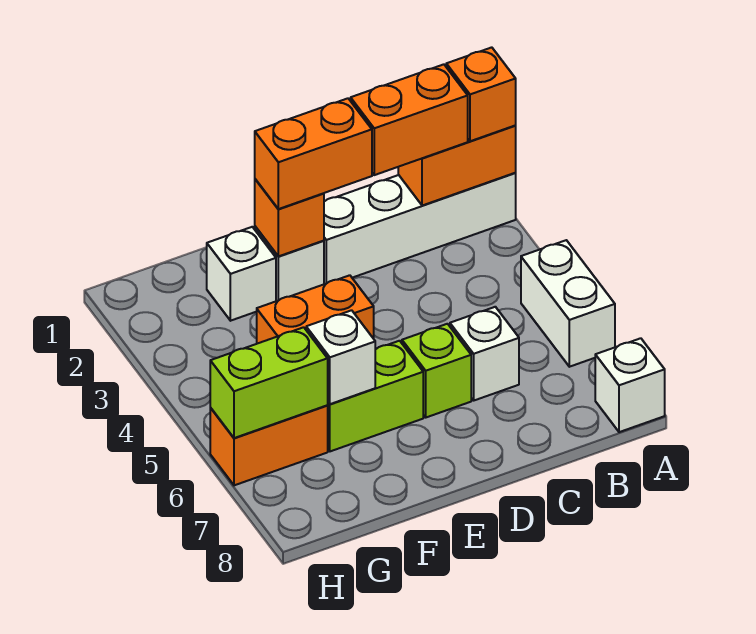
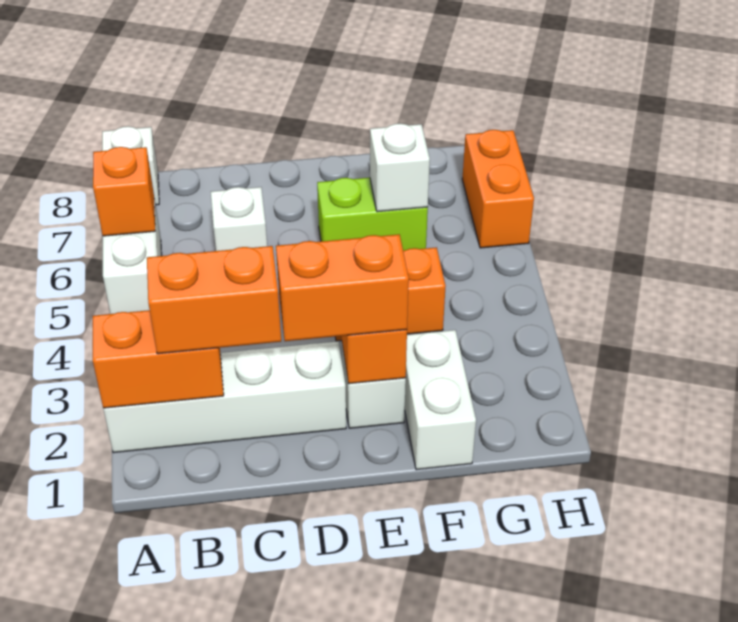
orange brick A2 level 3 -> orange brick A6 level 2
lime brick D6 level 1 -> none
white brick F2 level 1 -> white brick F1:F2 level 1
orange brick G6:H6 level 1 -> orange brick H6:H7 level 1
lime brick G6:H6 level 2 -> none

